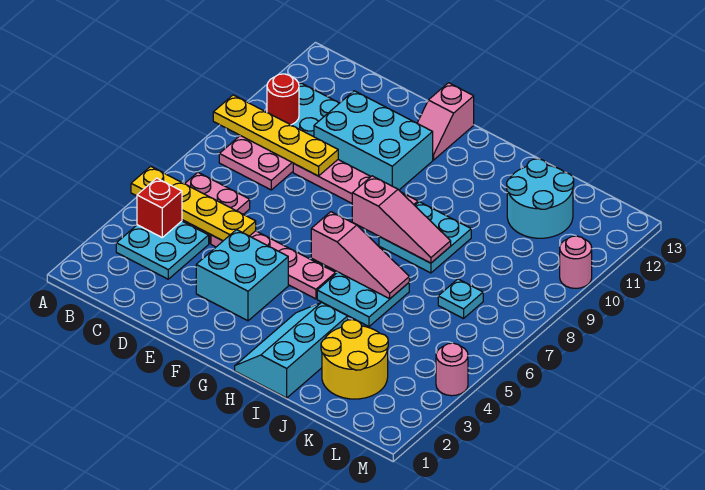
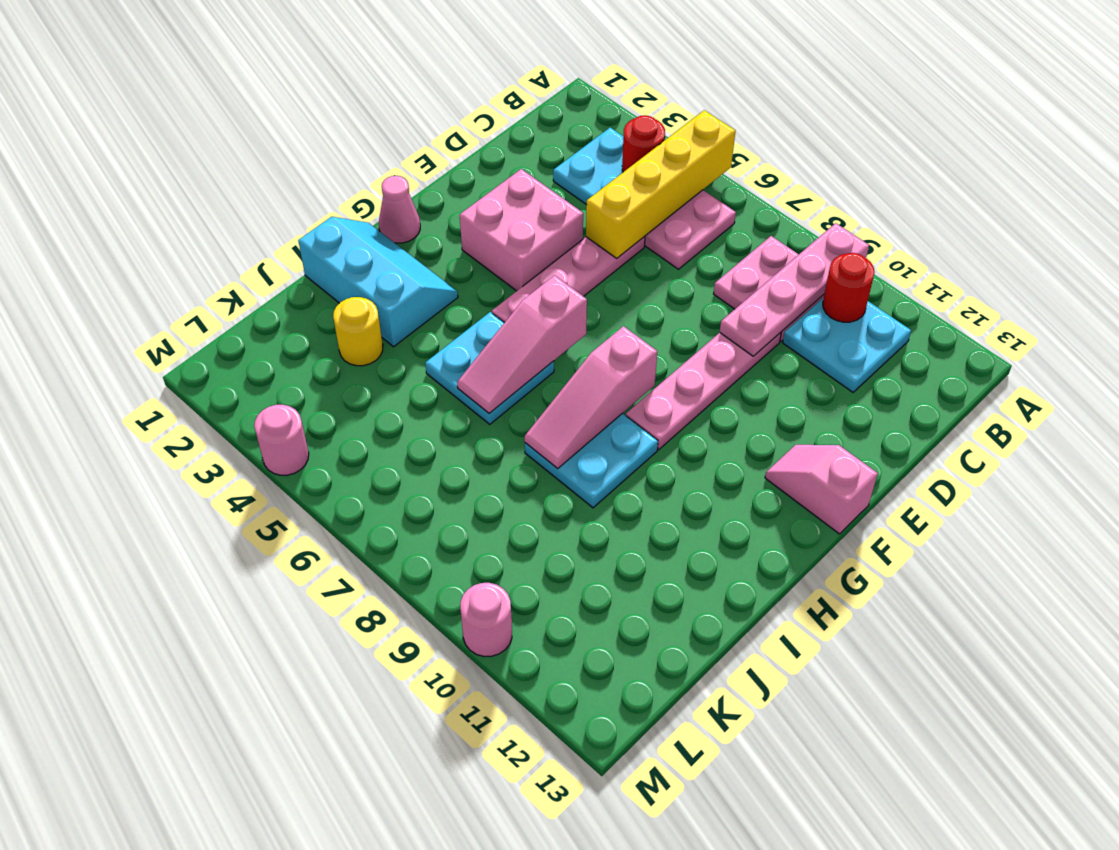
yellow plate A5:D5 level 2 -> yellow brick A5:D5 level 2
yellow plate A9:D9 level 2 -> pink plate A9:D9 level 2
red brick B4 level 2 -> red round brick B4 level 2
cyan brick D10:F11 level 1 -> none
cyan brick E3:F4 level 1 -> pink brick E3:F4 level 1
none -> pink cone G1 level 1
yellow round brick J2:K3 level 1 -> yellow round brick J3 level 1
cyan round brick J11:K12 level 1 -> none
cyan plate K7 level 1 -> none

